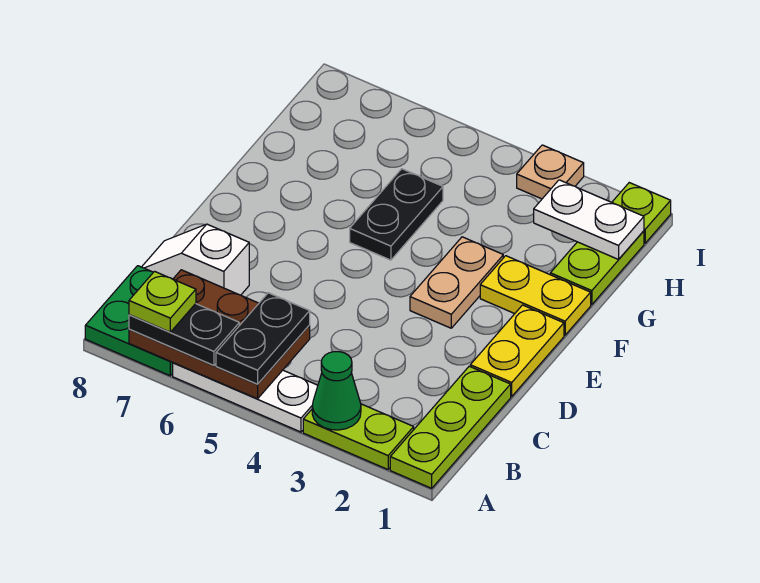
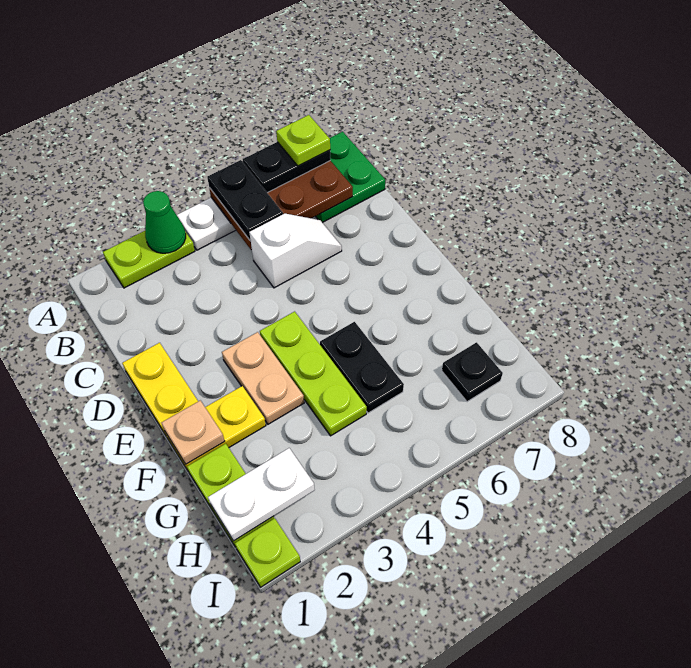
lime plate A1:C1 level 1 -> lime plate E4:G4 level 1
white slope C7:C8 level 1 top 7 -> white slope C5:C6 level 1 top 5
none -> black plate H7 level 1
tan plate I3 level 1 -> tan plate F1 level 2

